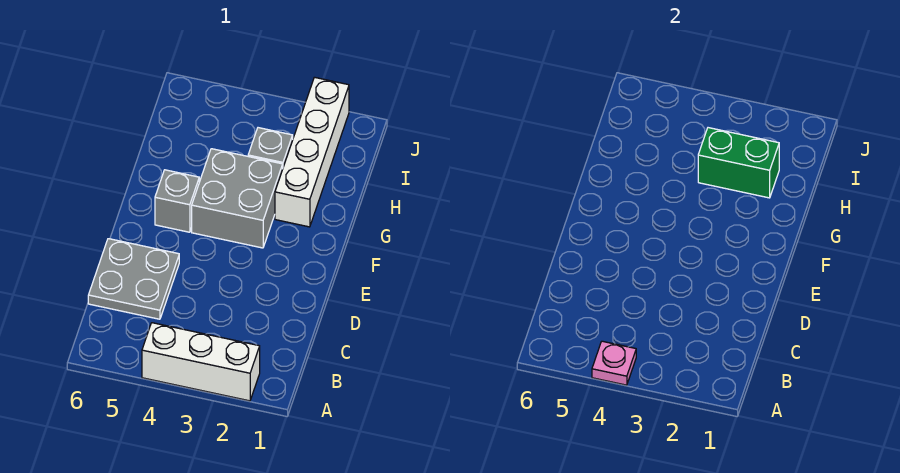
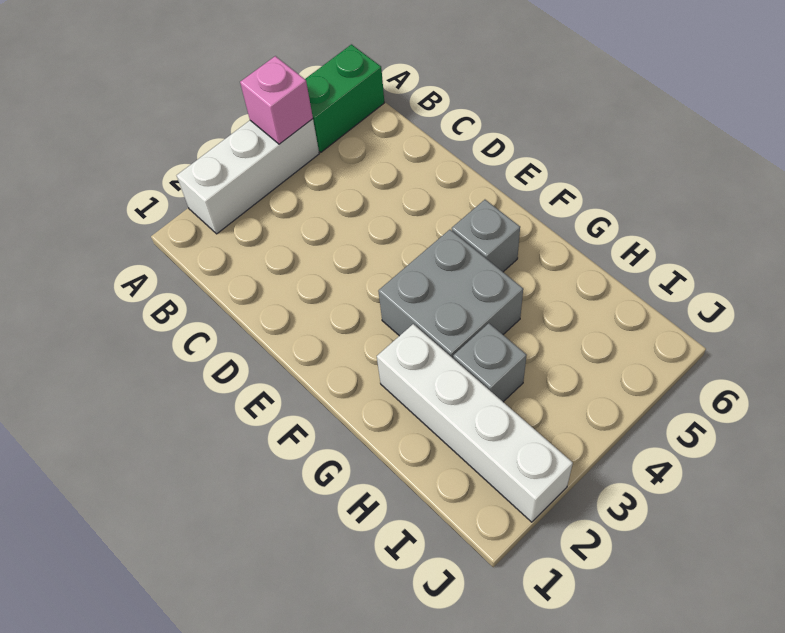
pink plate A4 level 2 -> pink brick A4 level 2
grey plate C5:D6 level 1 -> none
green brick H2:H3 level 2 -> green brick A5:A6 level 1

